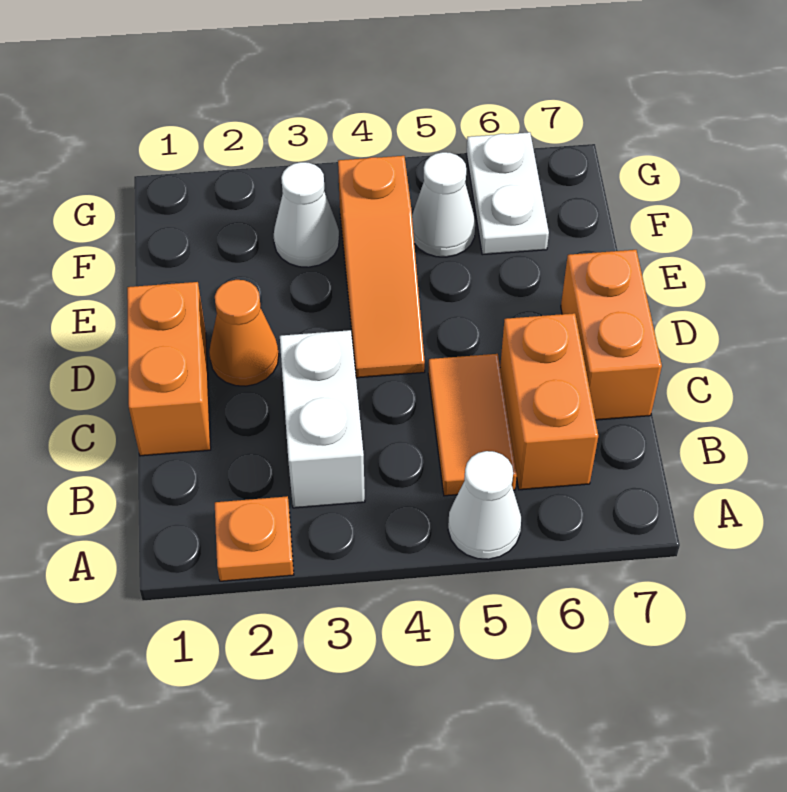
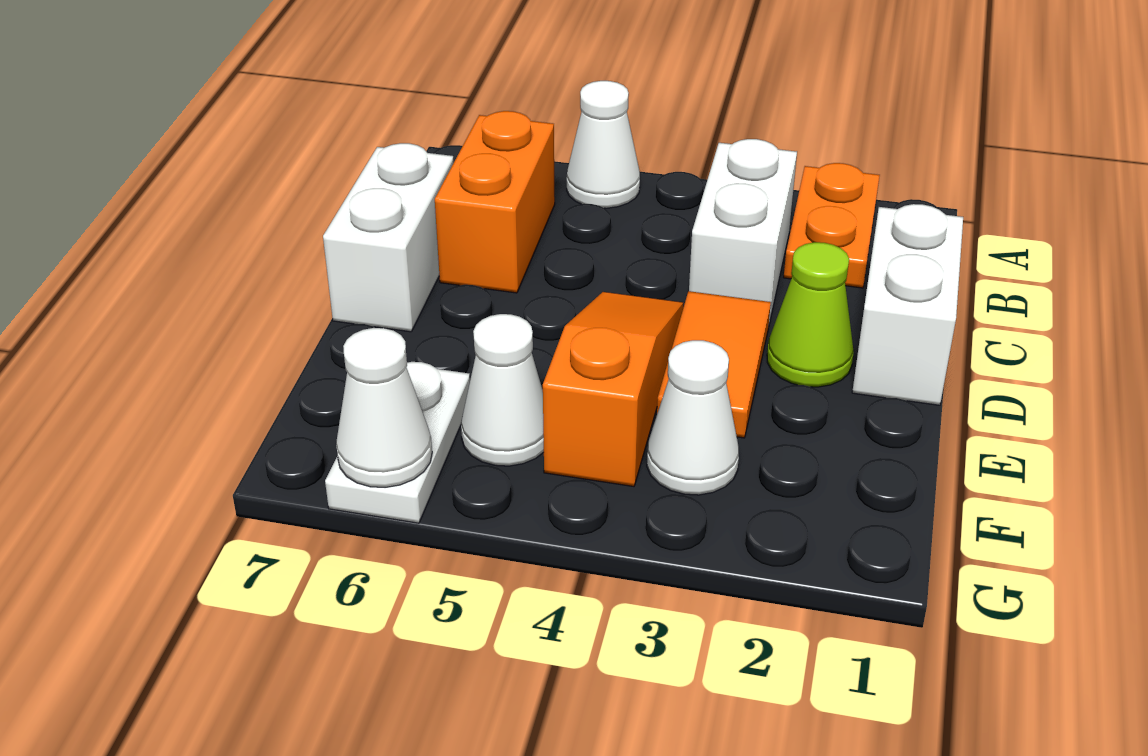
orange plate A2 level 1 -> orange plate A2:B2 level 1
orange tile B5:C5 level 1 -> orange tile D3:E3 level 1
orange brick C1:D1 level 1 -> white brick C1:D1 level 1
orange brick C7:D7 level 1 -> white brick C7:D7 level 1
orange cone D2 level 1 -> lime cone D2 level 1
none -> white cone G6 level 2

